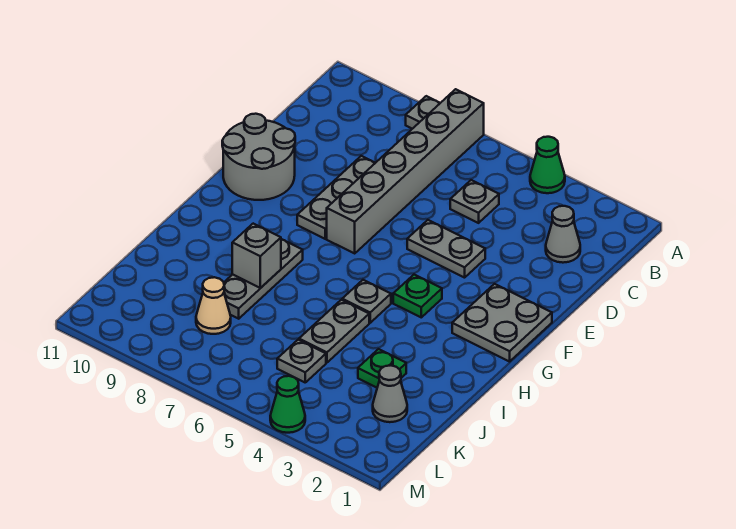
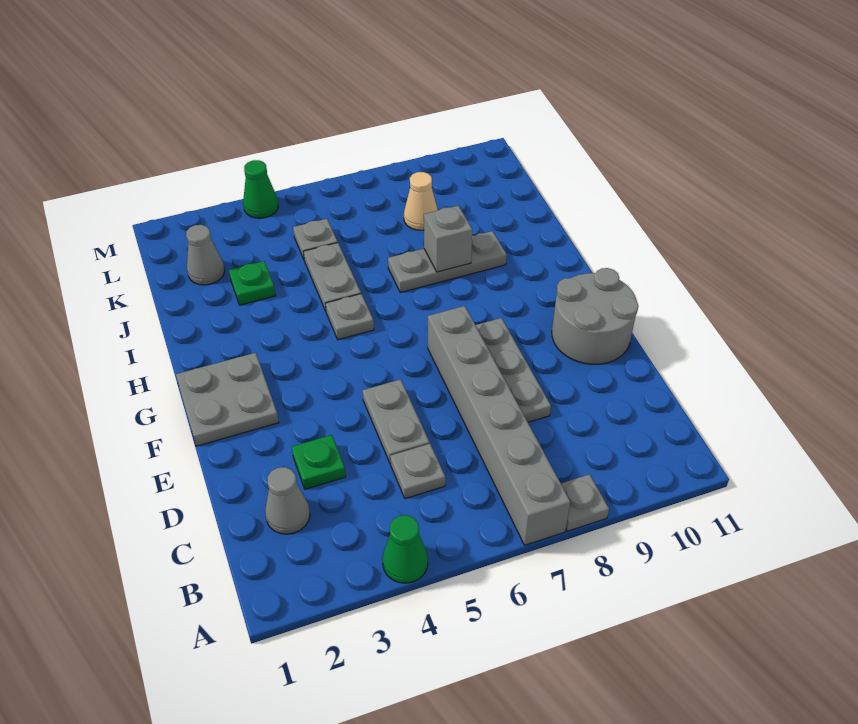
grey plate E4:E5 level 1 -> grey plate D5:E5 level 1
green plate G4 level 1 -> green plate D3 level 1
grey plate H8:J8 level 1 -> grey plate I7:I9 level 1

